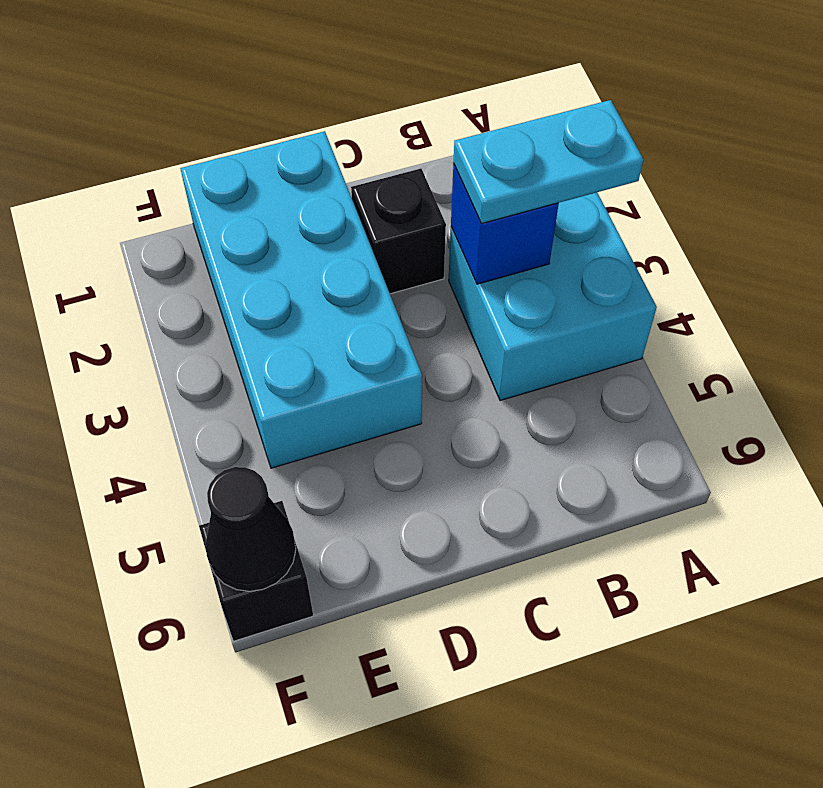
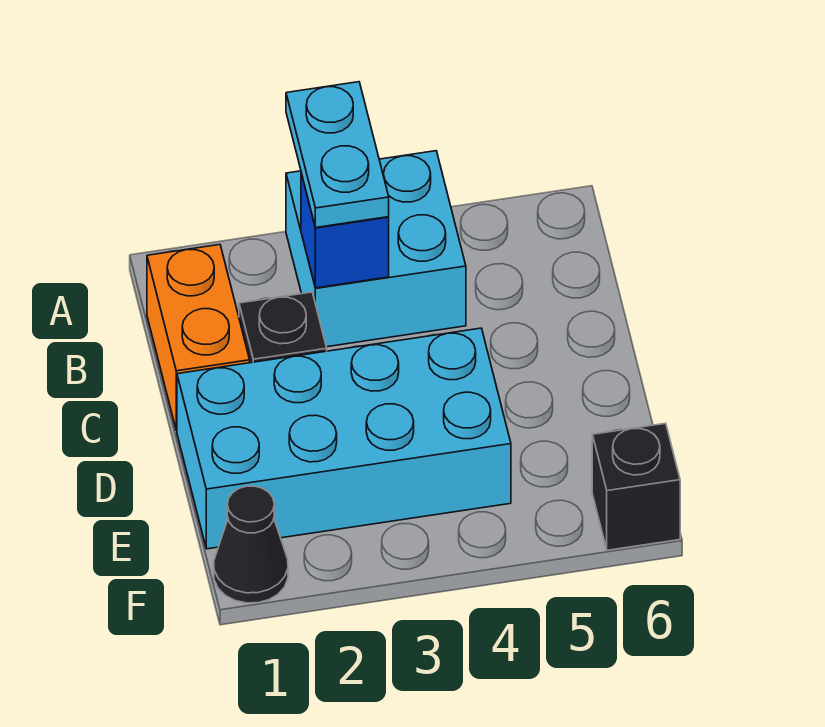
none -> orange brick B1:C1 level 1
black cone F6 level 2 -> black cone F1 level 1

